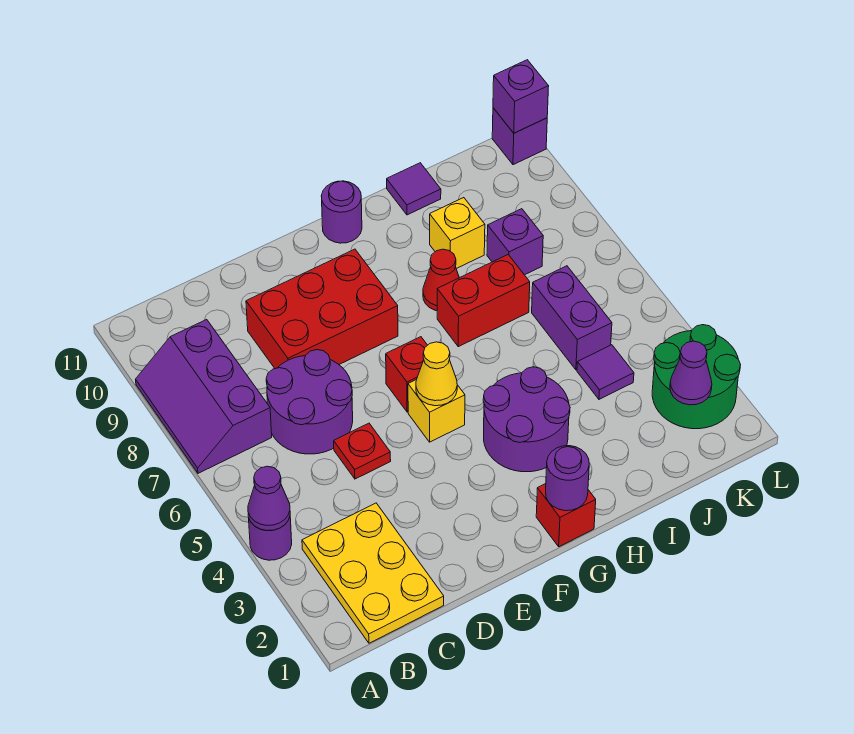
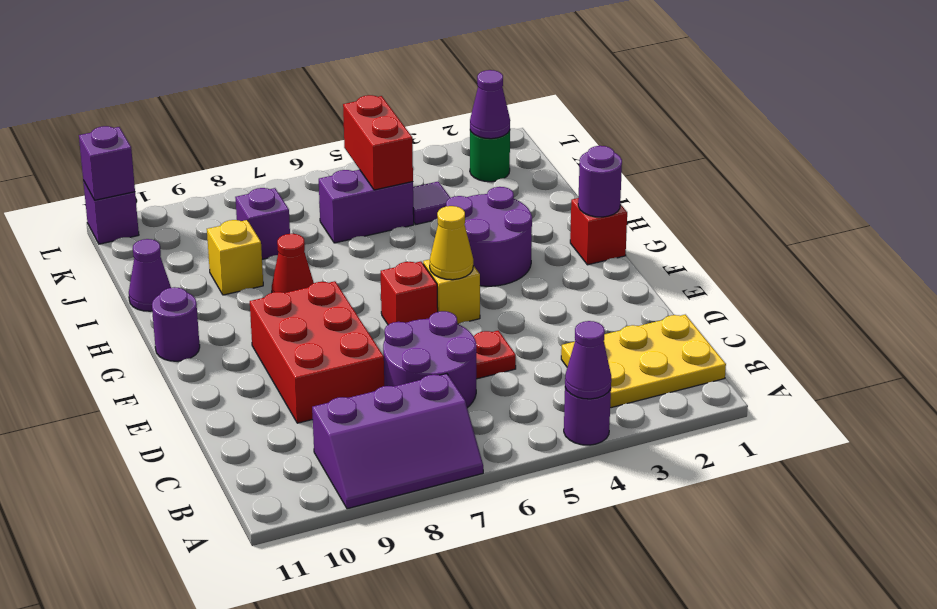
red brick H7:I7 level 1 -> red brick J5:K5 level 2
purple tile I11 level 1 -> purple cone I11 level 1
green round brick K2:L3 level 1 -> green round brick K2 level 1

